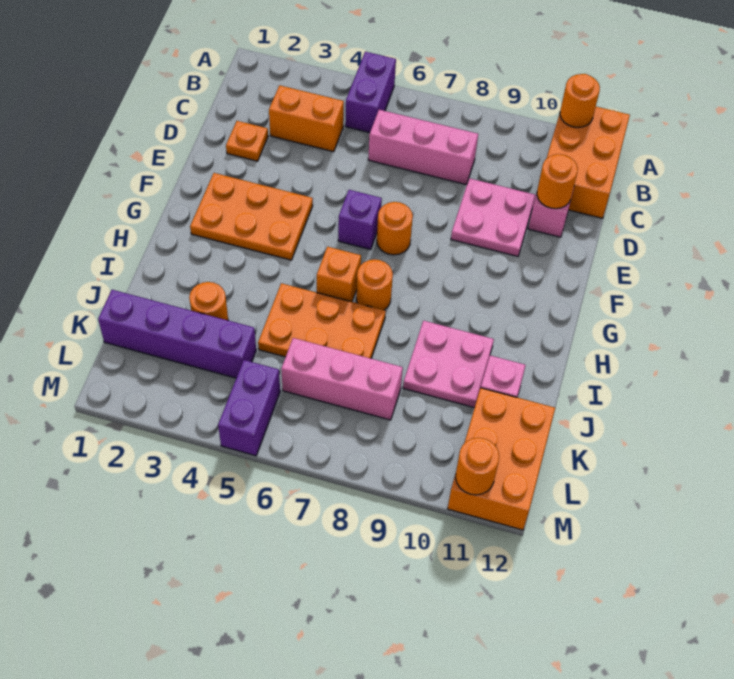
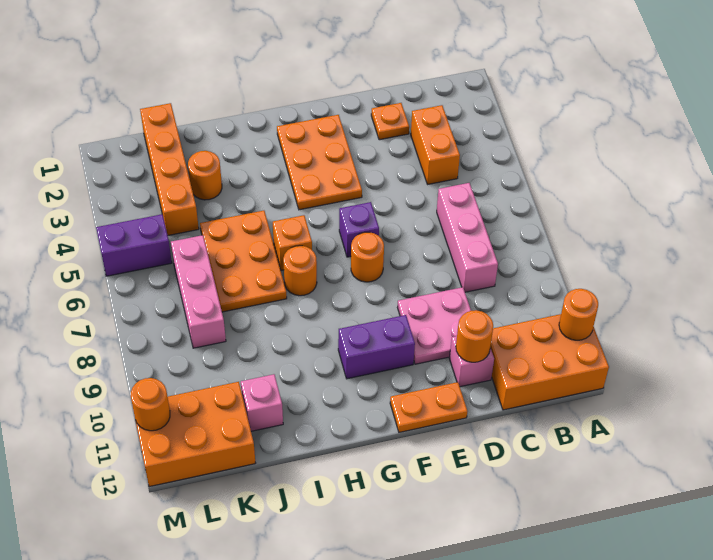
purple brick A5:B5 level 1 -> purple brick F10:G10 level 1
none -> orange plate E12:F12 level 1
pink plate I9:J10 level 1 -> none
purple brick K1:K4 level 1 -> orange brick K1:K4 level 1

